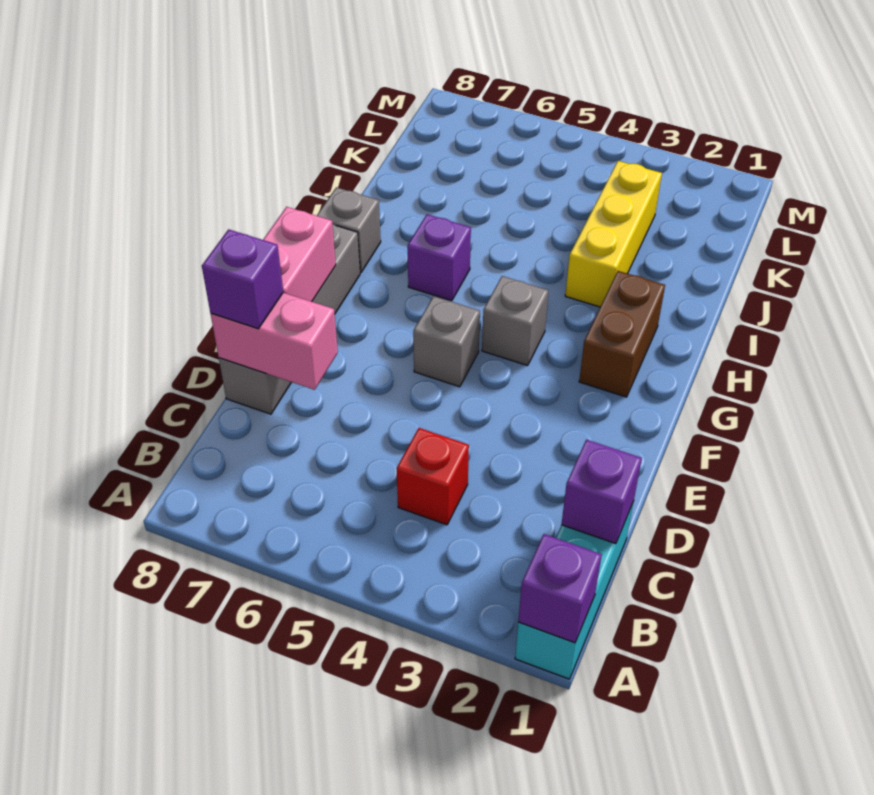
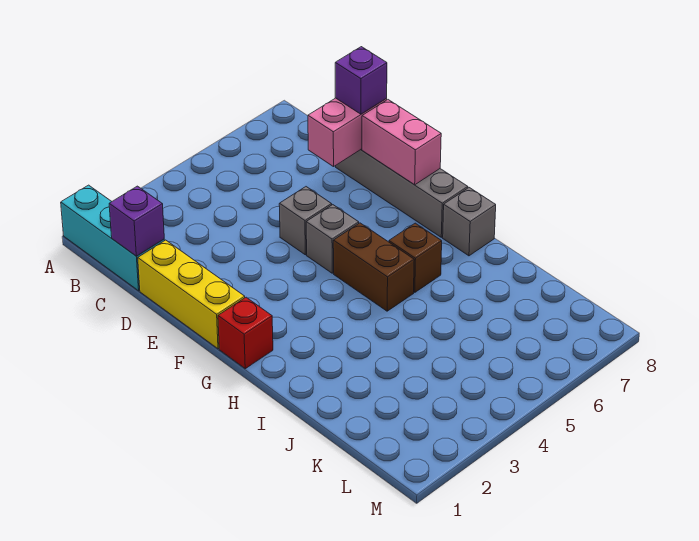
purple brick A1 level 2 -> none
red brick C4 level 1 -> red brick G1 level 1
brown brick G2:H2 level 1 -> brown brick G5:H5 level 1
grey brick G4 level 1 -> grey brick E5 level 1
purple brick H6 level 1 -> brown brick H6 level 1
yellow brick I3:K3 level 1 -> yellow brick D1:F1 level 1

